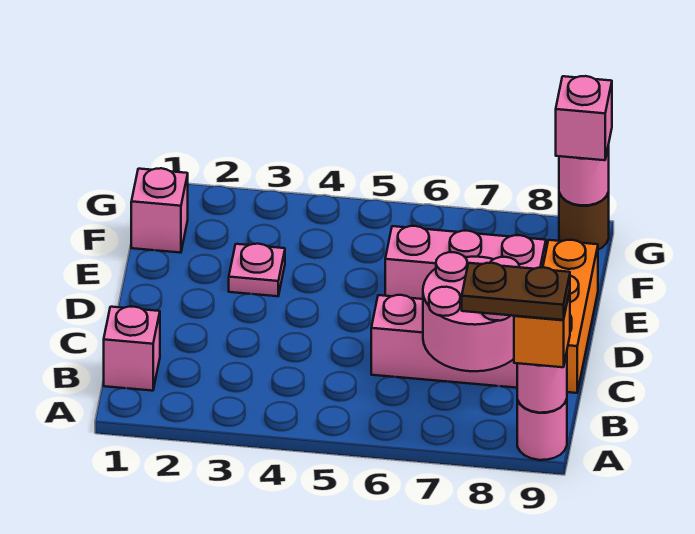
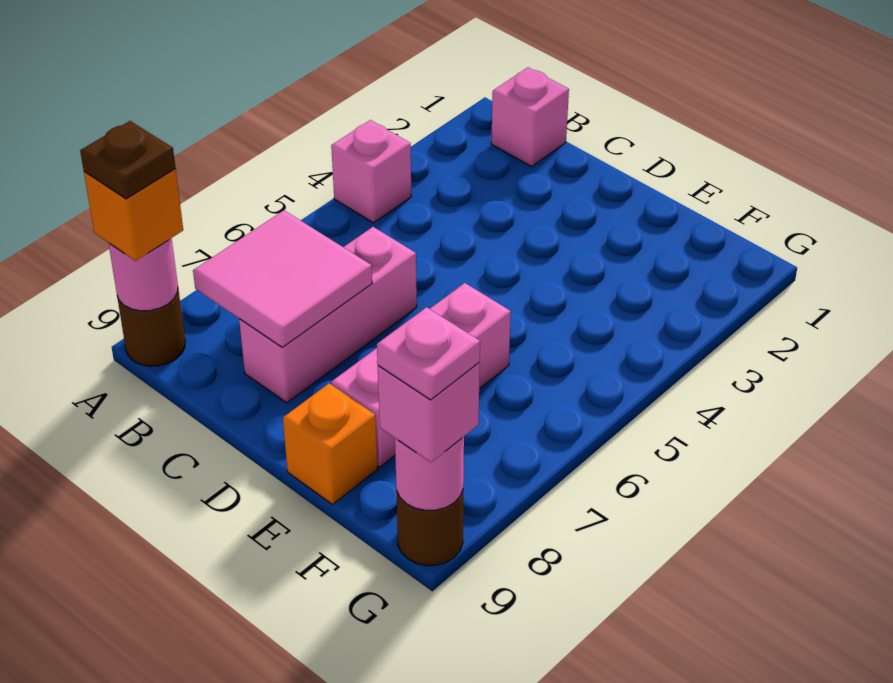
brown plate A8:A9 level 4 -> brown plate A9 level 4
pink round brick A9 level 1 -> brown round brick A9 level 1
pink round brick B7:C8 level 2 -> pink tile B7:C8 level 2
orange brick C9:E9 level 1 -> orange brick E9 level 1
pink plate E3 level 1 -> pink plate G9 level 4
pink brick F1 level 1 -> pink brick A4 level 1

